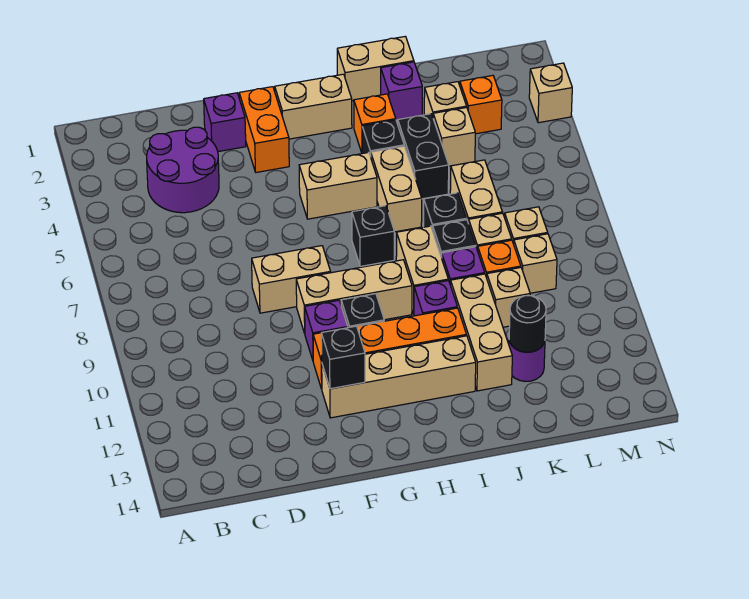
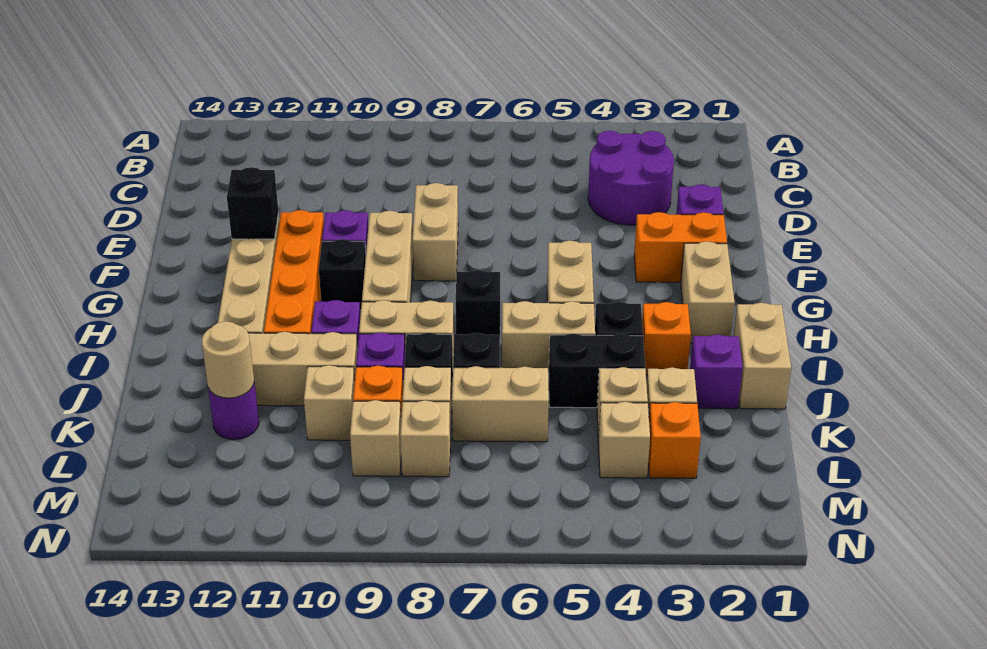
black round brick K12 level 2 -> tan round brick K12 level 2
tan brick N3 level 1 -> tan brick L4 level 1

